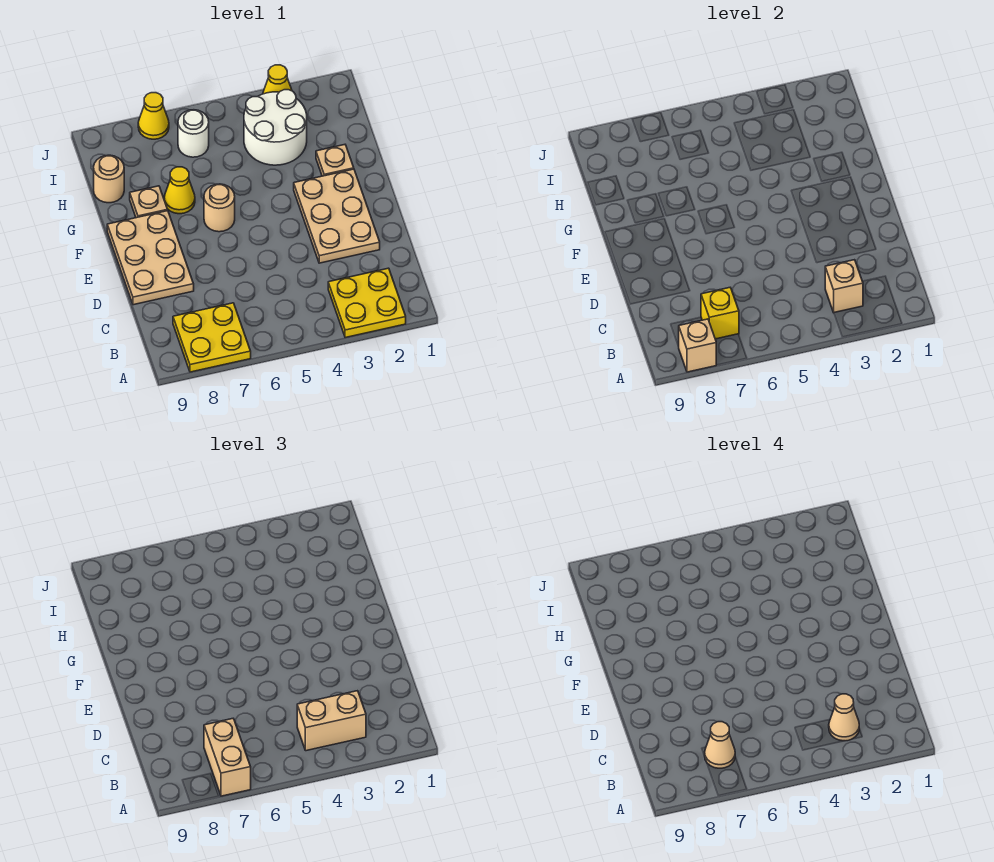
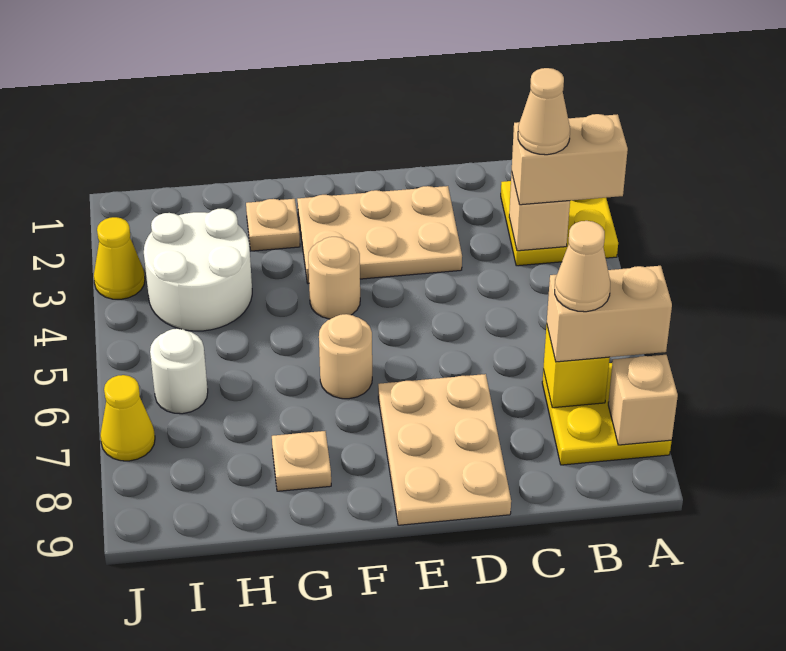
tan brick B3:B4 level 3 -> tan brick A3:B3 level 3
tan plate D8:F9 level 1 -> tan plate D7:E9 level 1
yellow cone G7 level 1 -> none
tan round brick H9 level 1 -> tan round brick F4 level 1

